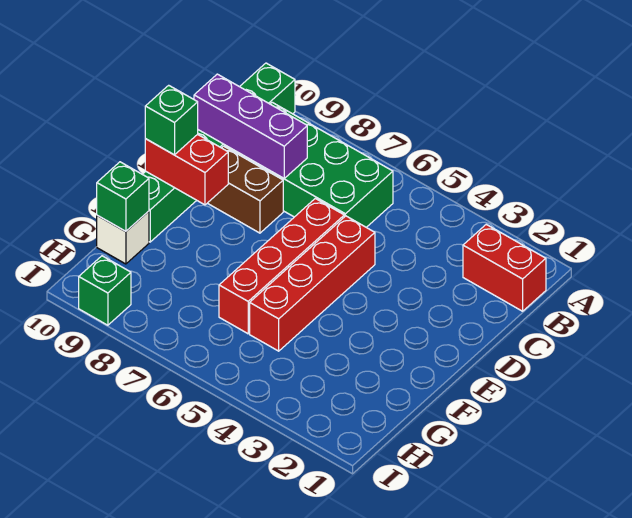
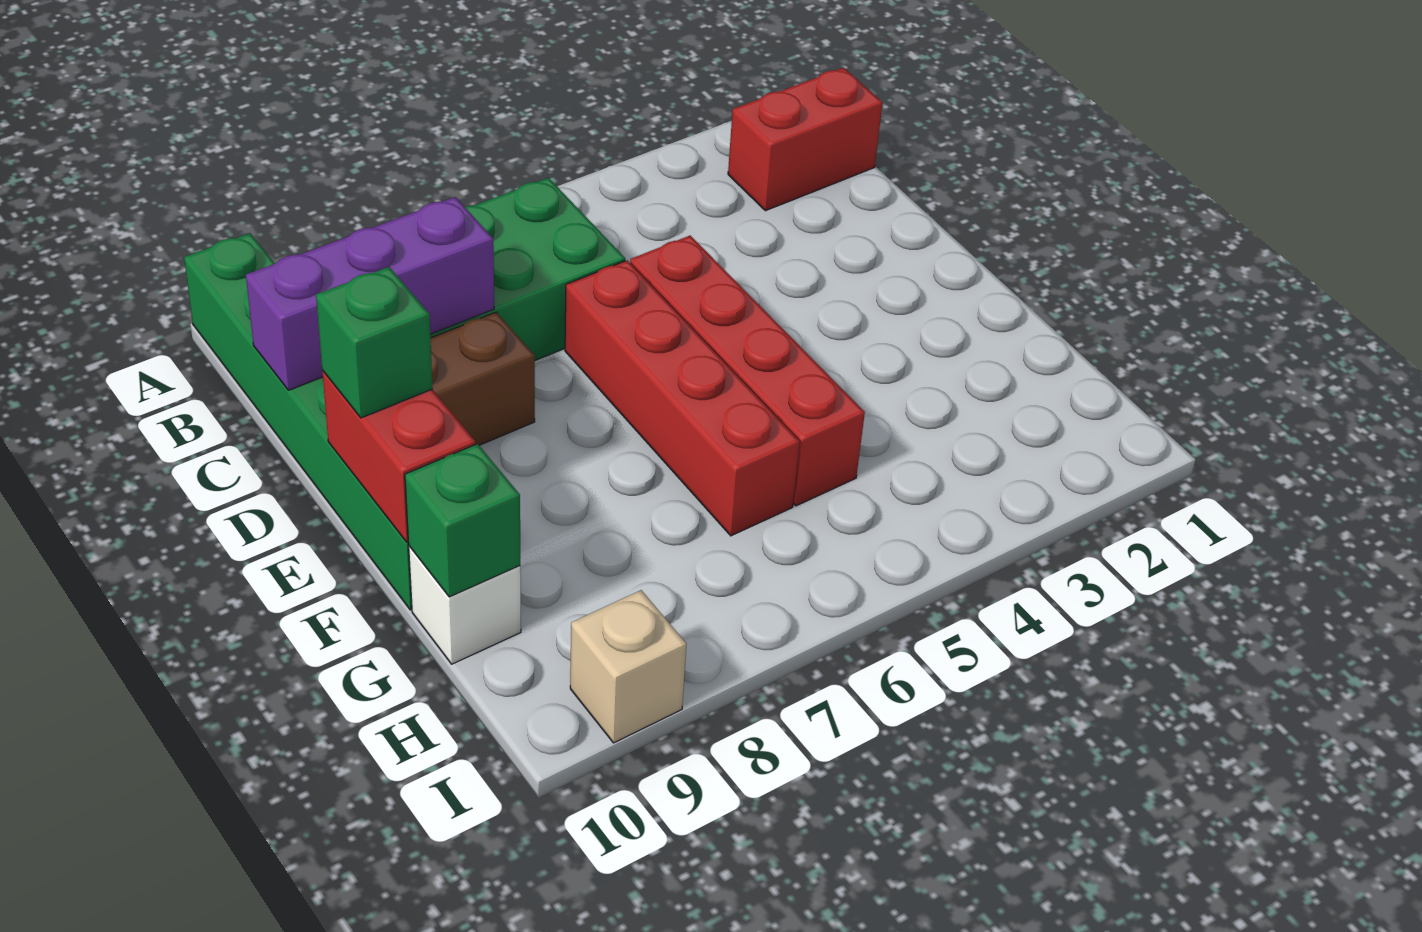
red brick E9:E10 level 2 -> red brick E10:F10 level 2
green brick I9 level 1 -> tan brick I9 level 1

